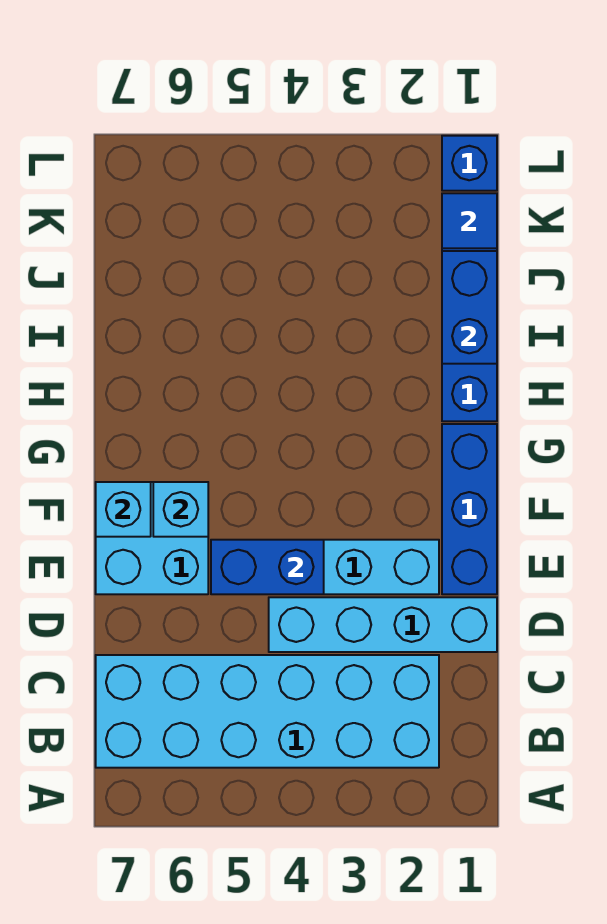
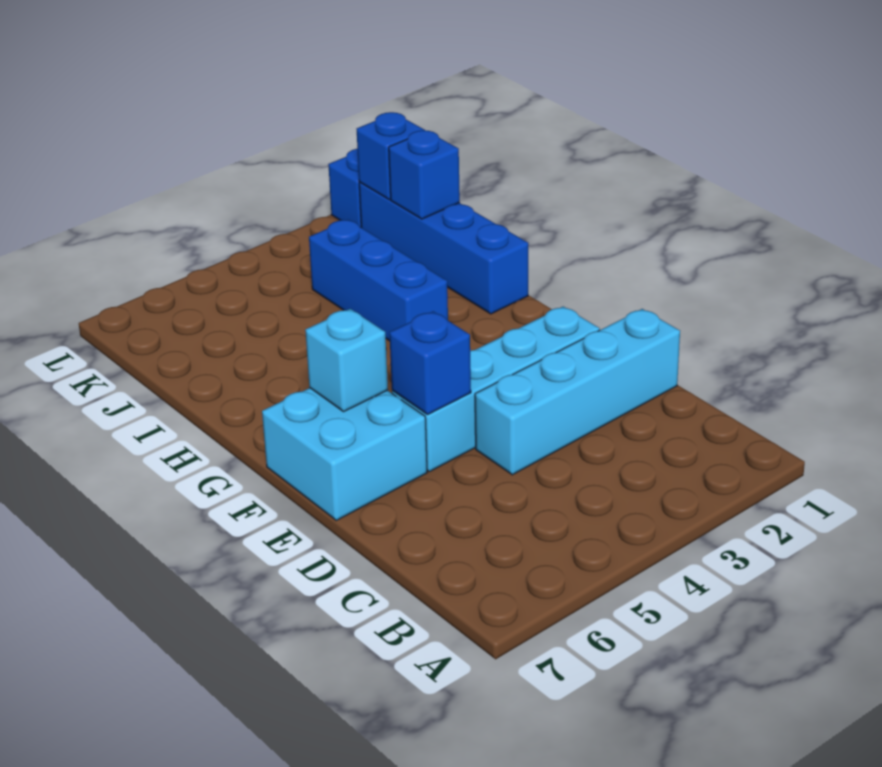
cyan brick B2:C7 level 1 -> none
blue brick E1:G1 level 1 -> blue brick H3:J3 level 1
blue brick E4:E5 level 2 -> blue brick E5 level 2
cyan brick F7 level 2 -> none
blue brick I1:J1 level 2 -> blue brick J1 level 2
blue tile K1 level 2 -> blue brick K1 level 2

